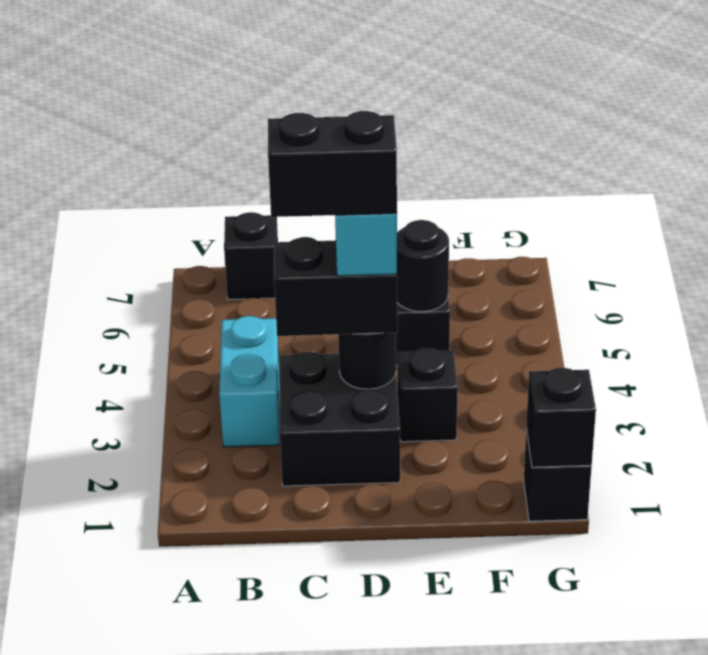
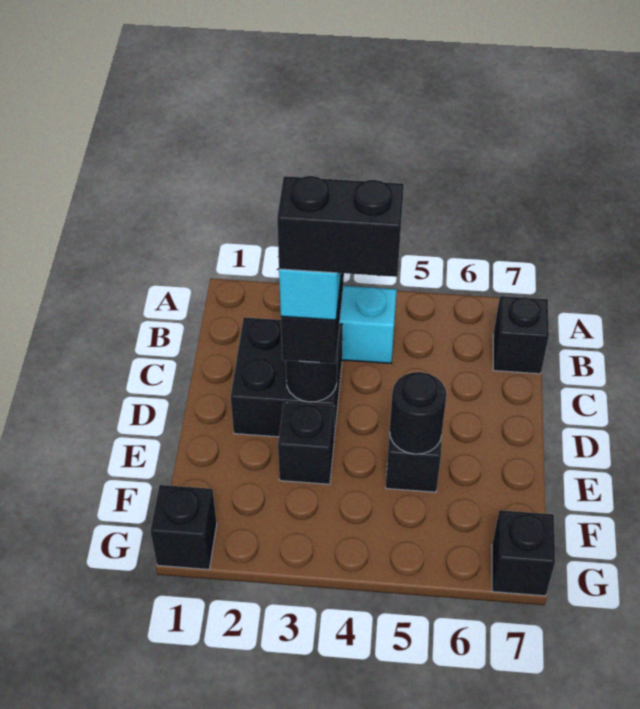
black brick C3:D3 level 5 -> black brick D3:D4 level 5
black brick G1 level 2 -> black brick G7 level 1

